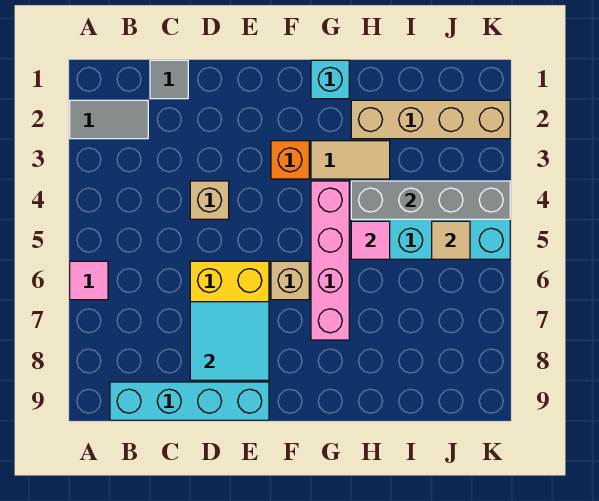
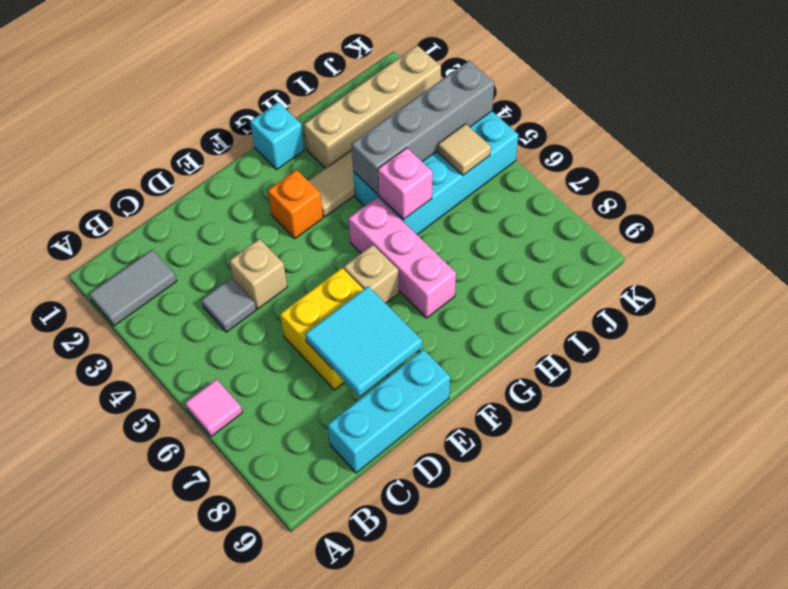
cyan brick B9:E9 level 1 -> cyan brick C9:E9 level 1
grey tile C1 level 1 -> grey tile C4 level 1
pink brick G4:G7 level 1 -> pink brick G5:G7 level 1
pink tile H5 level 2 -> pink brick H5 level 2

